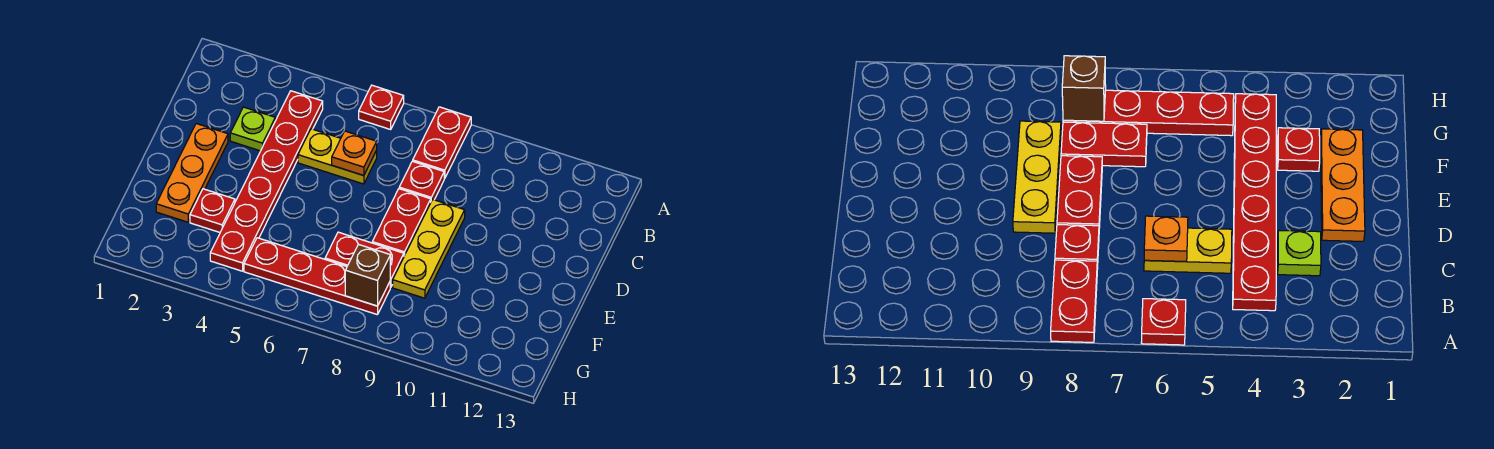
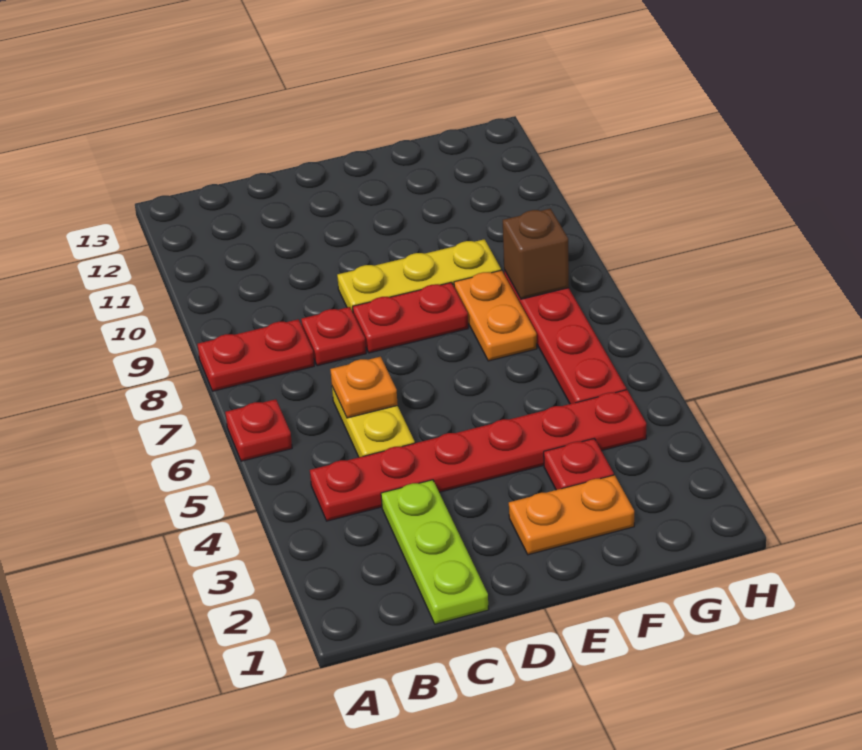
lime plate C3 level 1 -> lime plate C1:C3 level 1
orange plate D2:F2 level 1 -> orange plate E2:F2 level 1
red plate F7:F8 level 1 -> orange plate F7:F8 level 1

